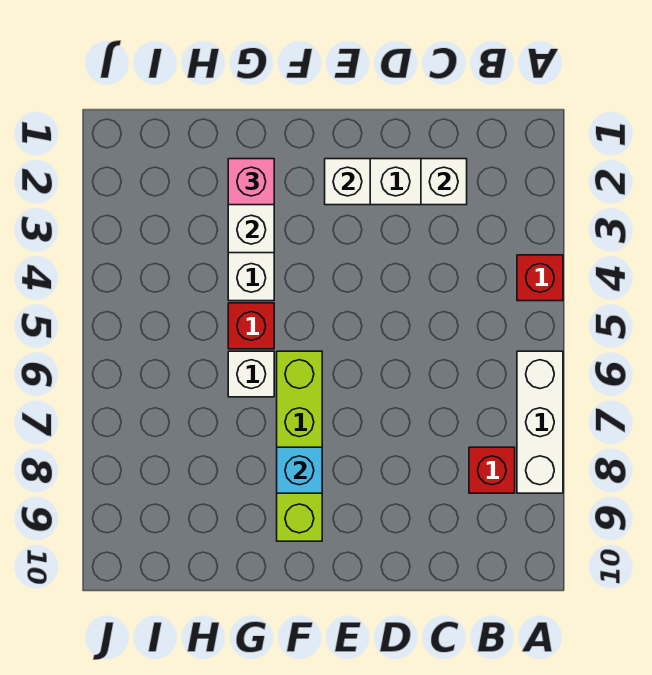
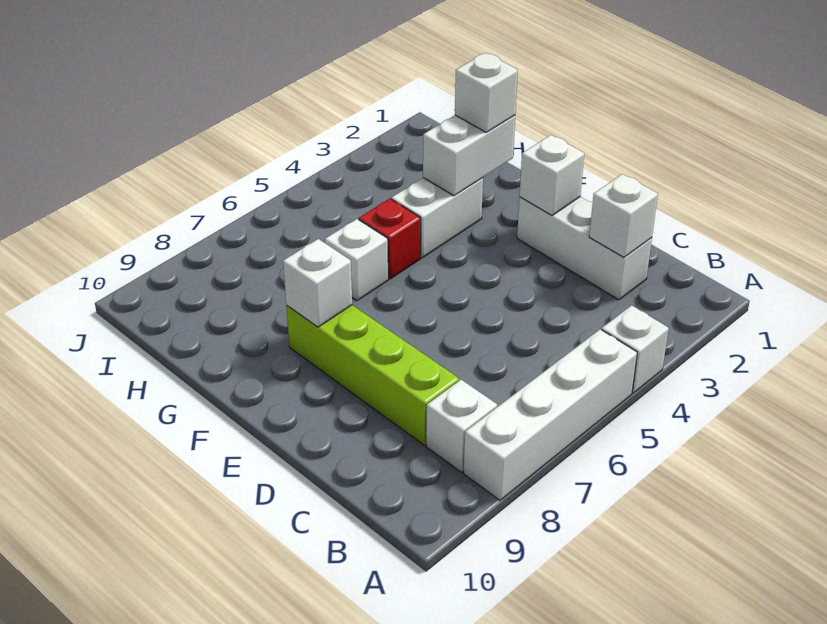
red brick A4 level 1 -> white brick A4 level 1
white brick A6:A8 level 1 -> white brick A5:A8 level 1
red brick B8 level 1 -> white brick B8 level 1
lime brick F6:F9 level 1 -> lime brick C8:F8 level 1
cyan brick F8 level 2 -> white brick F8 level 2
pink brick G2 level 3 -> white brick G2 level 3

